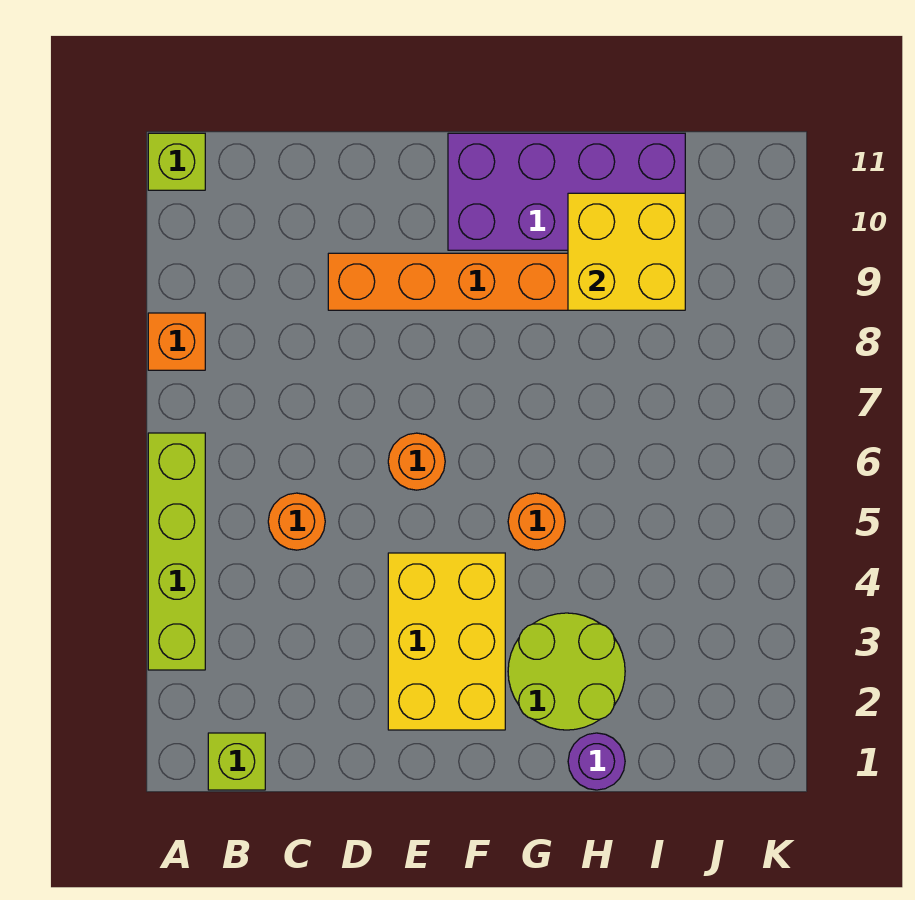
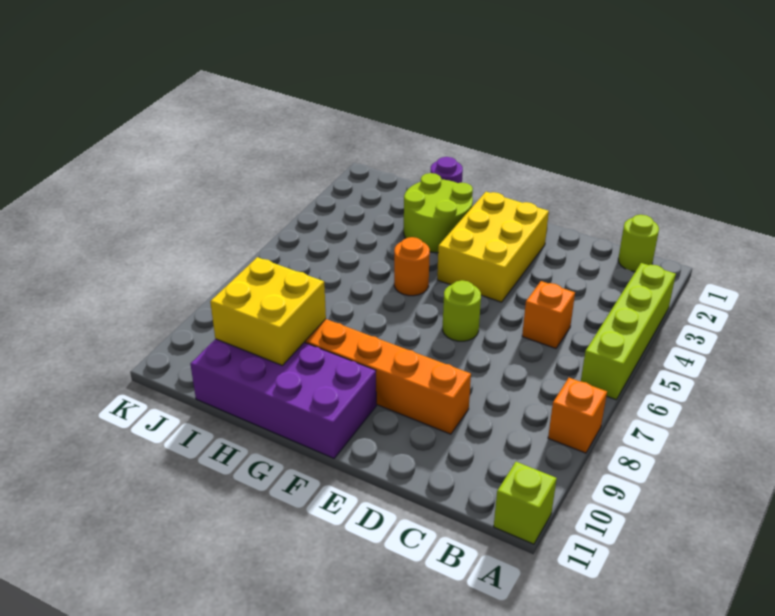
lime brick B1 level 1 -> lime round brick B1 level 1
orange round brick C5 level 1 -> orange brick C5 level 1
orange round brick E6 level 1 -> lime round brick E6 level 1

